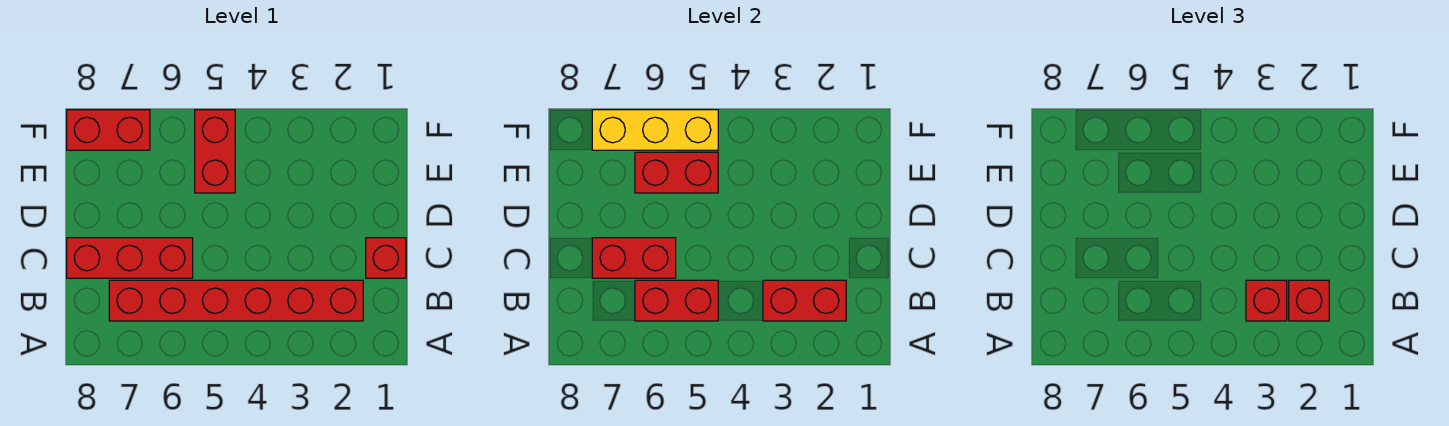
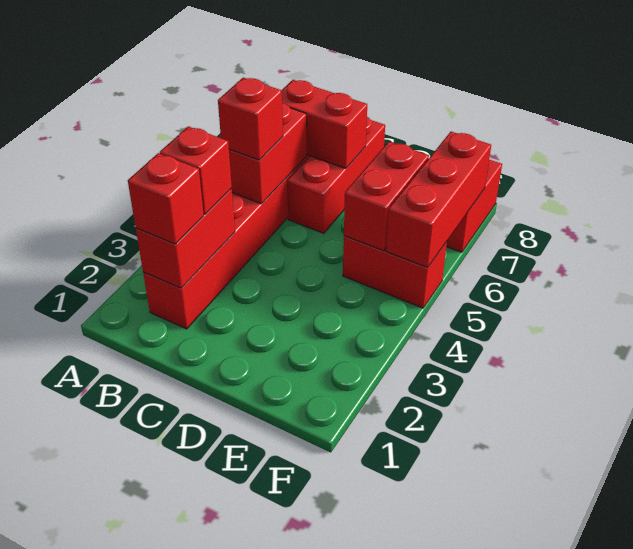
red brick C1 level 1 -> red brick B5 level 3
red brick C6:C7 level 2 -> red brick B7:C7 level 2
yellow brick F5:F7 level 2 -> red brick F5:F7 level 2

